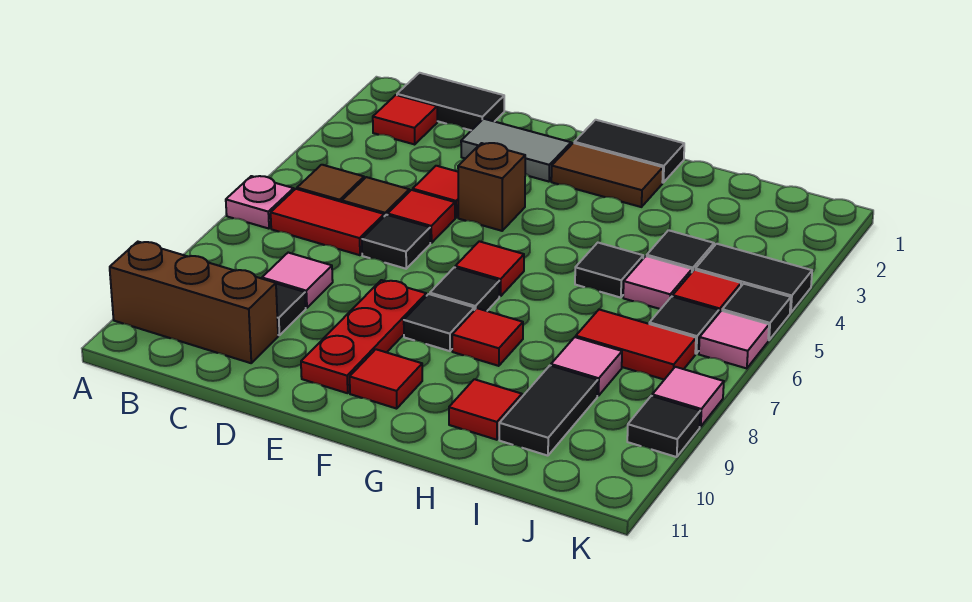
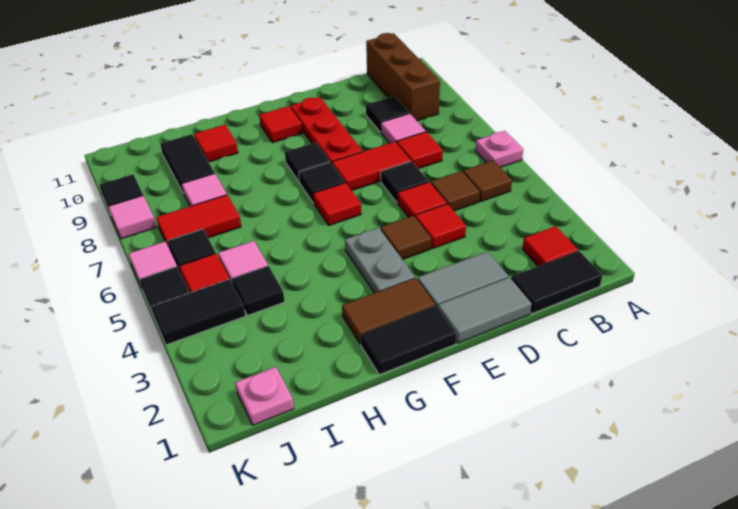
brown brick A10:C10 level 1 -> brown brick B9:B11 level 1
red tile B6:C6 level 1 -> red tile D7:E7 level 1
none -> grey tile D1:E1 level 1
brown brick E4 level 1 -> brown tile E4 level 1
none -> grey plate F3:F4 level 1
red tile G8 level 1 -> red tile C7 level 1
black tile H5 level 1 -> none
none -> pink plate J1 level 1

